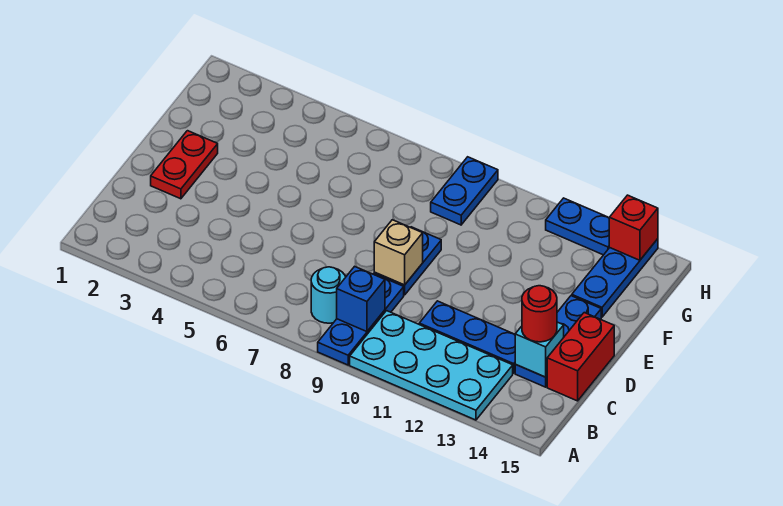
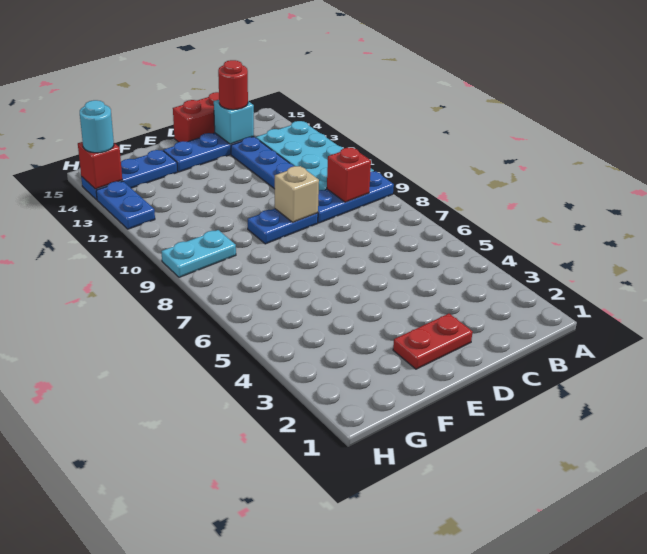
cyan round brick B8 level 1 -> cyan round brick H14 level 3
blue brick B9 level 2 -> red brick B9 level 2
blue plate G9:H9 level 1 -> cyan plate G9:H9 level 1

